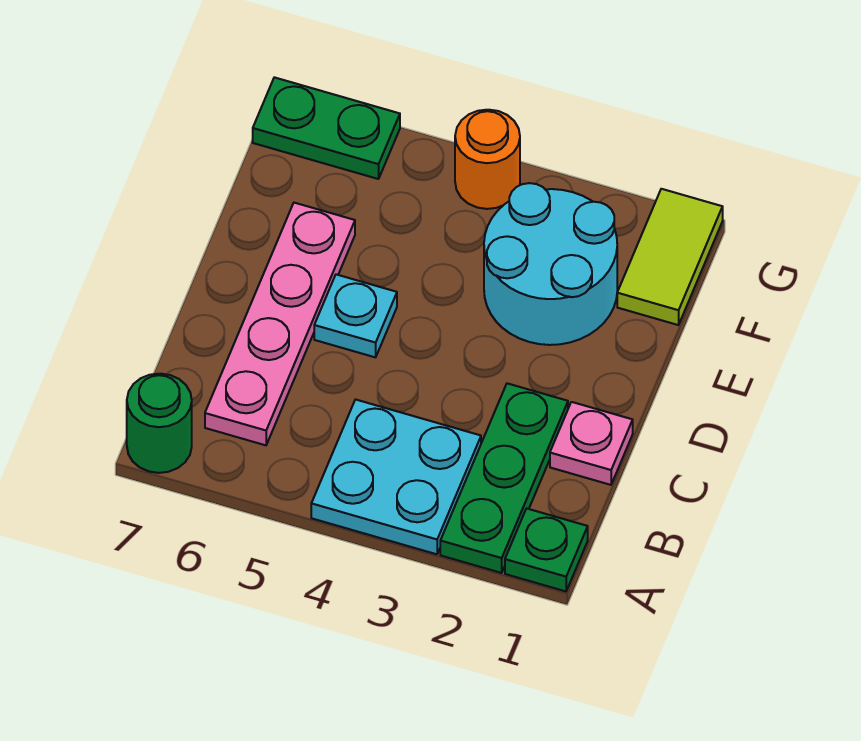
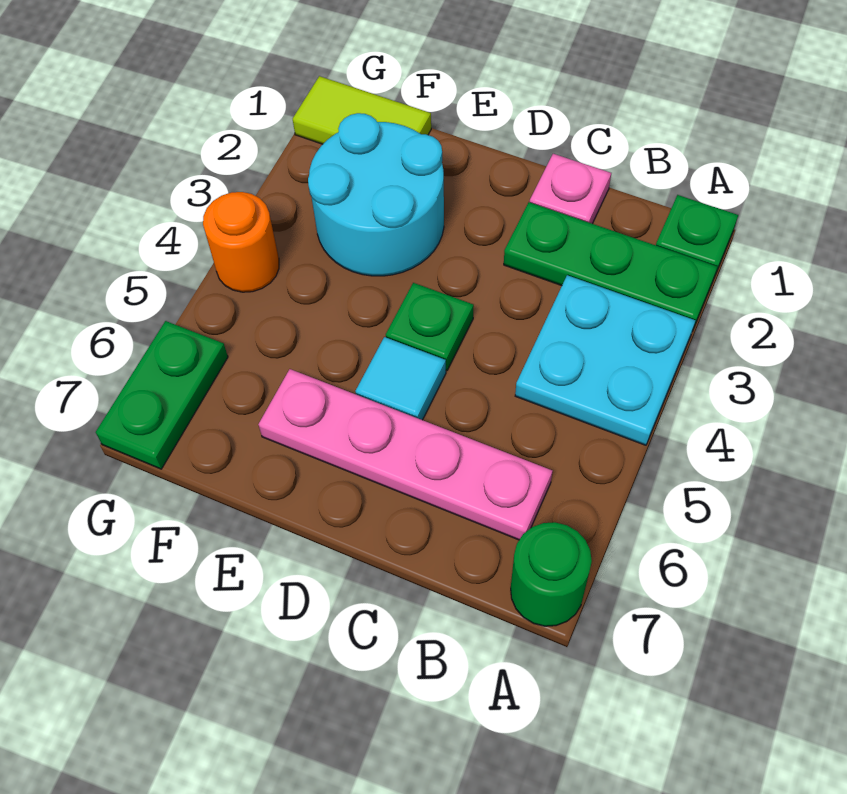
none -> green plate D4 level 1
cyan plate D5 level 1 -> cyan tile D5 level 1

